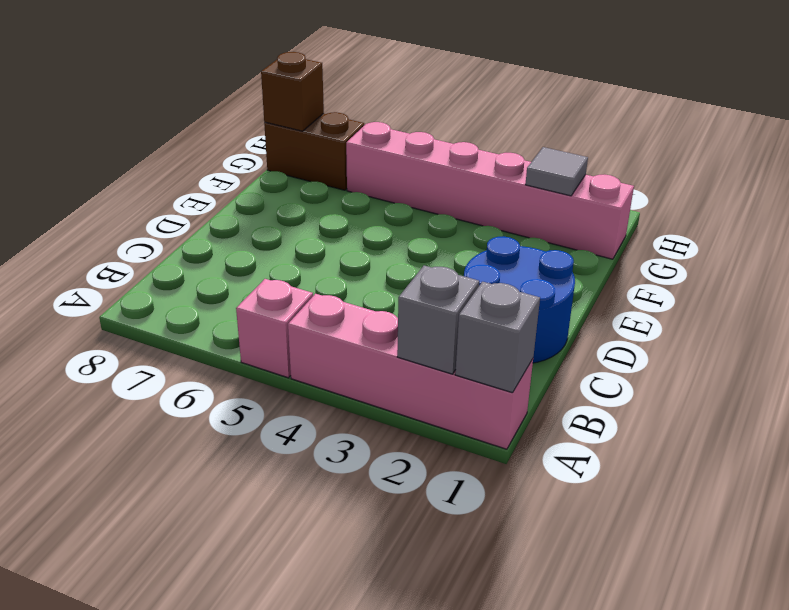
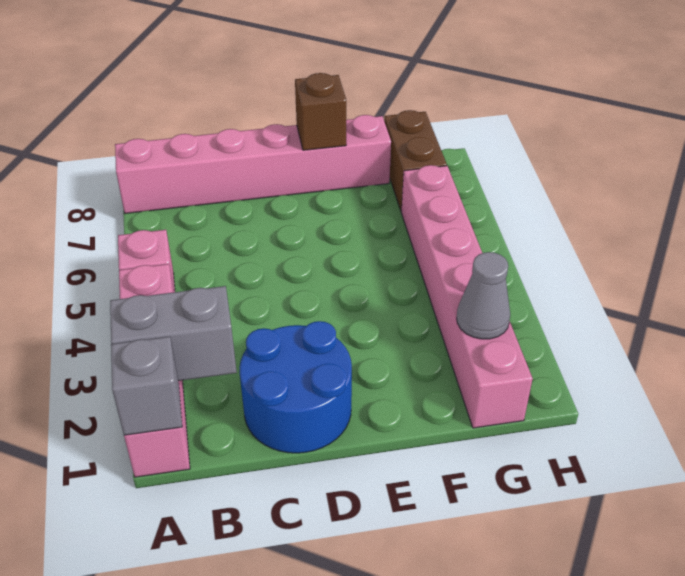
grey brick A2 level 2 -> grey brick A2:B2 level 2
none -> pink brick A8:F8 level 1
grey tile G2 level 2 -> grey cone G2 level 2
brown brick G8 level 2 -> brown brick E8 level 2

